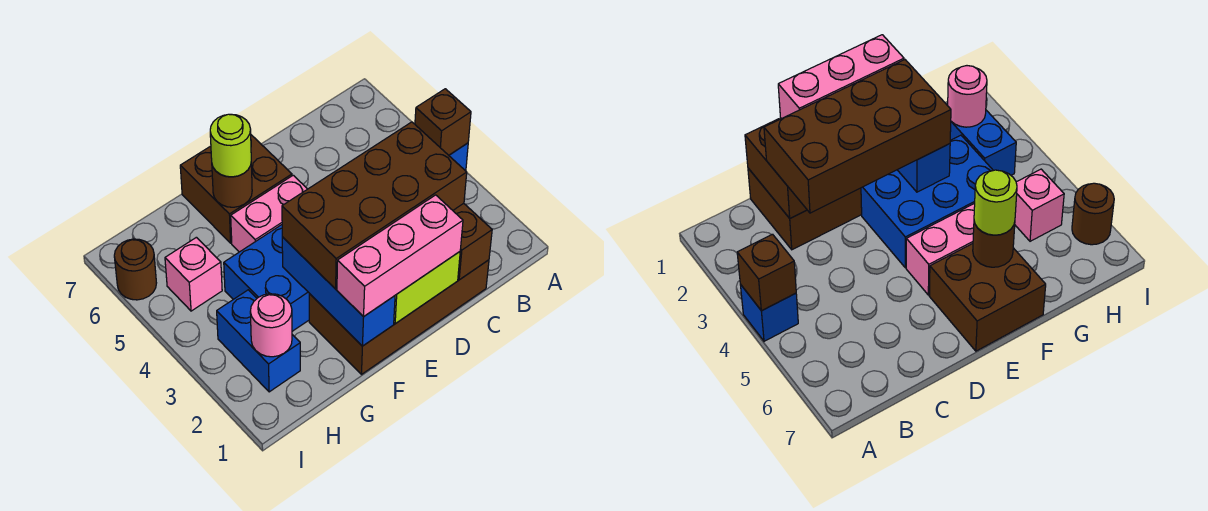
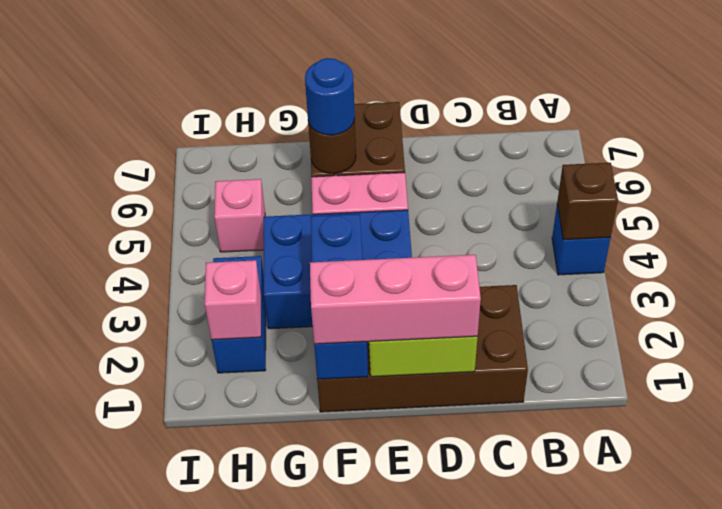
brown brick C1:C2 level 2 -> none
brown brick C2:F3 level 3 -> none
lime round brick F6 level 3 -> blue round brick F6 level 3
pink round brick H2 level 2 -> pink brick H2 level 2
brown round brick I6 level 1 -> none

